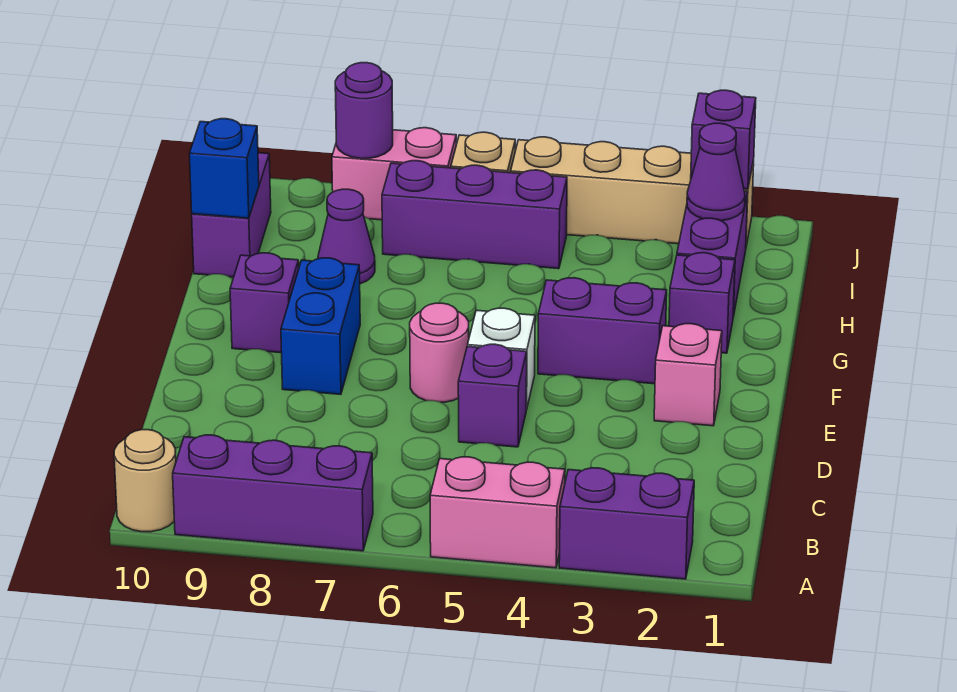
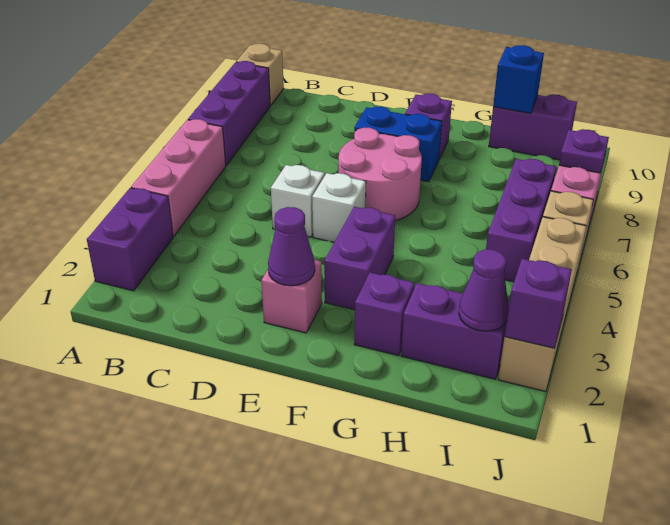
pink brick A4:A5 level 1 -> pink brick A4:A6 level 1
tan round brick A10 level 1 -> tan brick A10 level 1
purple brick D5 level 1 -> white brick D5 level 1
pink round brick E6 level 1 -> pink round brick E6:F7 level 1
purple cone H8 level 1 -> purple cone E2 level 2
purple round brick J8 level 2 -> purple plate J8 level 2

